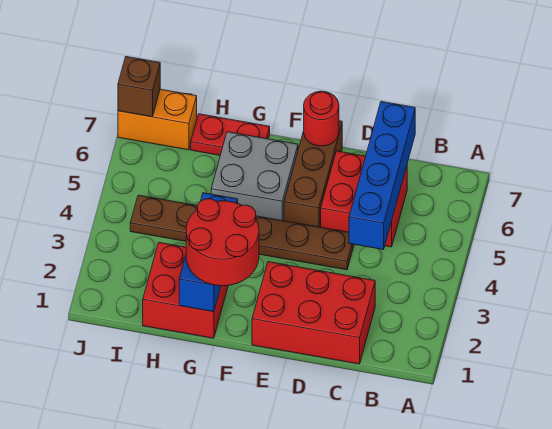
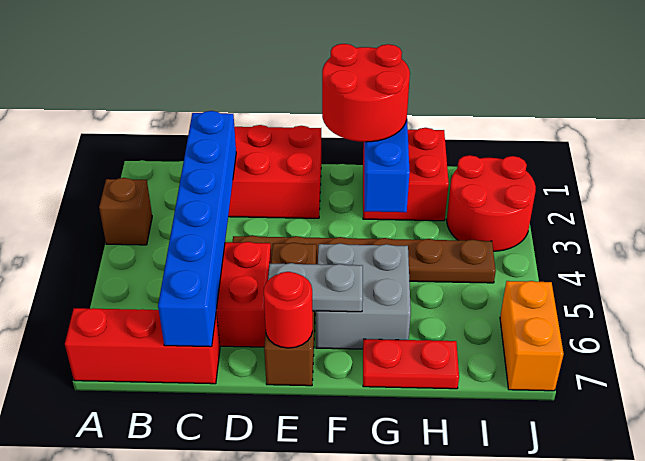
none -> red brick A7:C7 level 1
blue brick C4:C7 level 2 -> blue brick C2:C7 level 2
none -> grey plate E6:F6 level 2
none -> red round brick I2:J3 level 1
orange brick I7:J7 level 1 -> orange brick J6:J7 level 1
brown brick J7 level 2 -> brown brick A3 level 1

